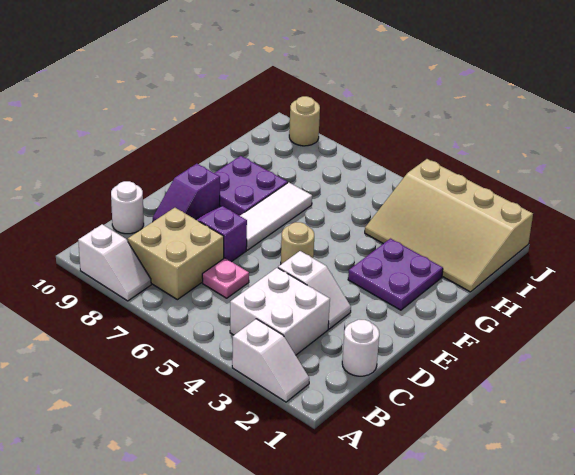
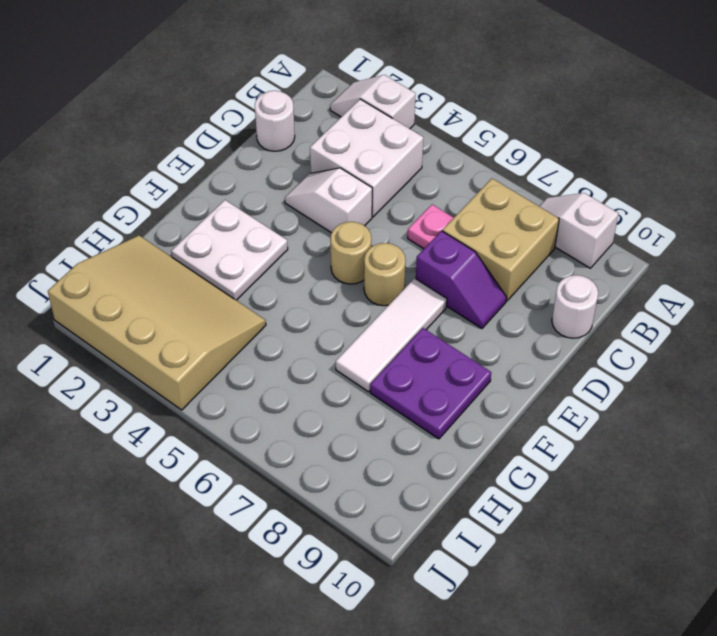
purple slope D9:E9 level 1 top E -> none
purple plate F2:G3 level 1 -> white plate F2:G3 level 1
tan round brick J9 level 1 -> tan round brick E6 level 1

